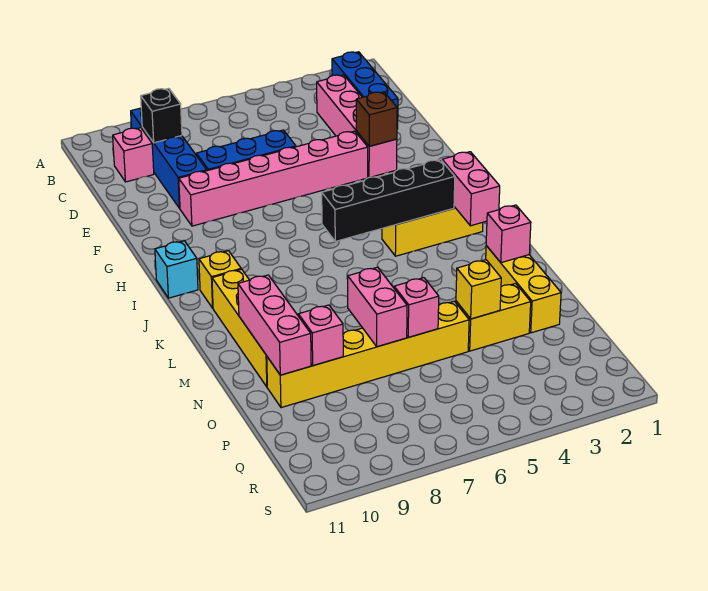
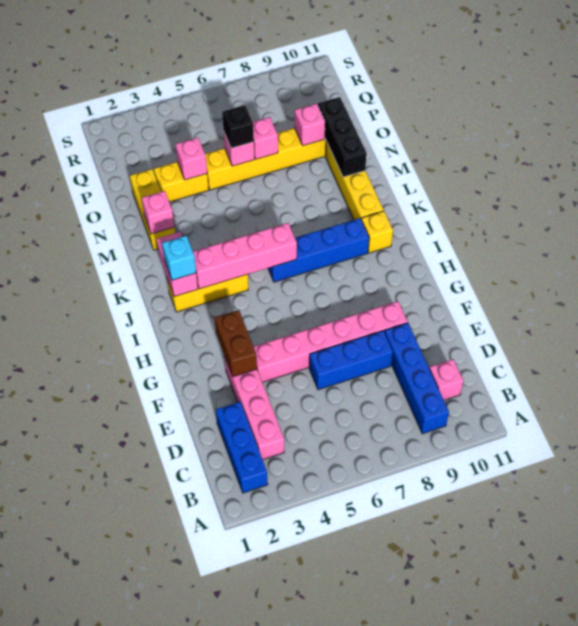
black brick C9 level 2 -> black brick O6 level 3
brown brick F3 level 2 -> brown brick F3:G3 level 2
cyan brick I11 level 1 -> cyan brick J2 level 3
black brick J3:J6 level 2 -> pink brick J3:J6 level 2
none -> blue brick J6:J9 level 1
pink brick M10:O10 level 2 -> black brick M10:O10 level 2
pink brick N7:O7 level 2 -> pink brick O7 level 2
yellow brick O4 level 2 -> pink brick O4 level 2

